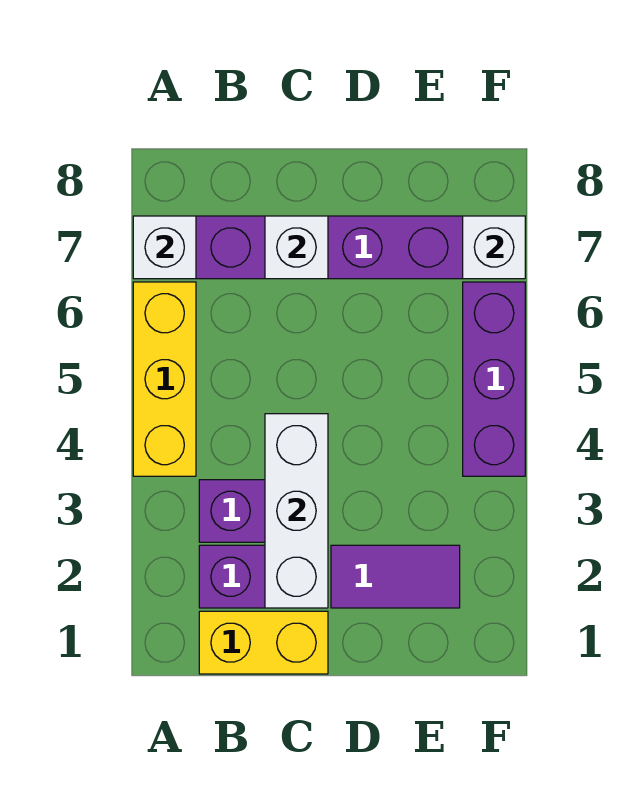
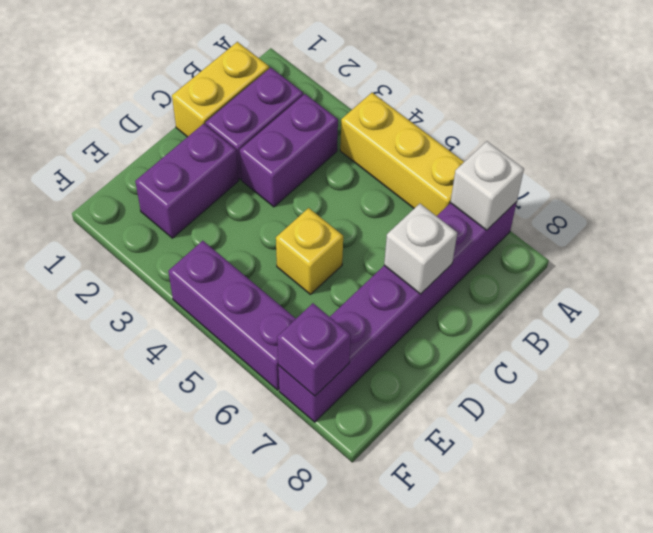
white brick C2:C4 level 2 -> none
purple tile D2:E2 level 1 -> purple brick D2:E2 level 1
none -> yellow brick D5 level 1
white brick F7 level 2 -> purple brick F7 level 2

